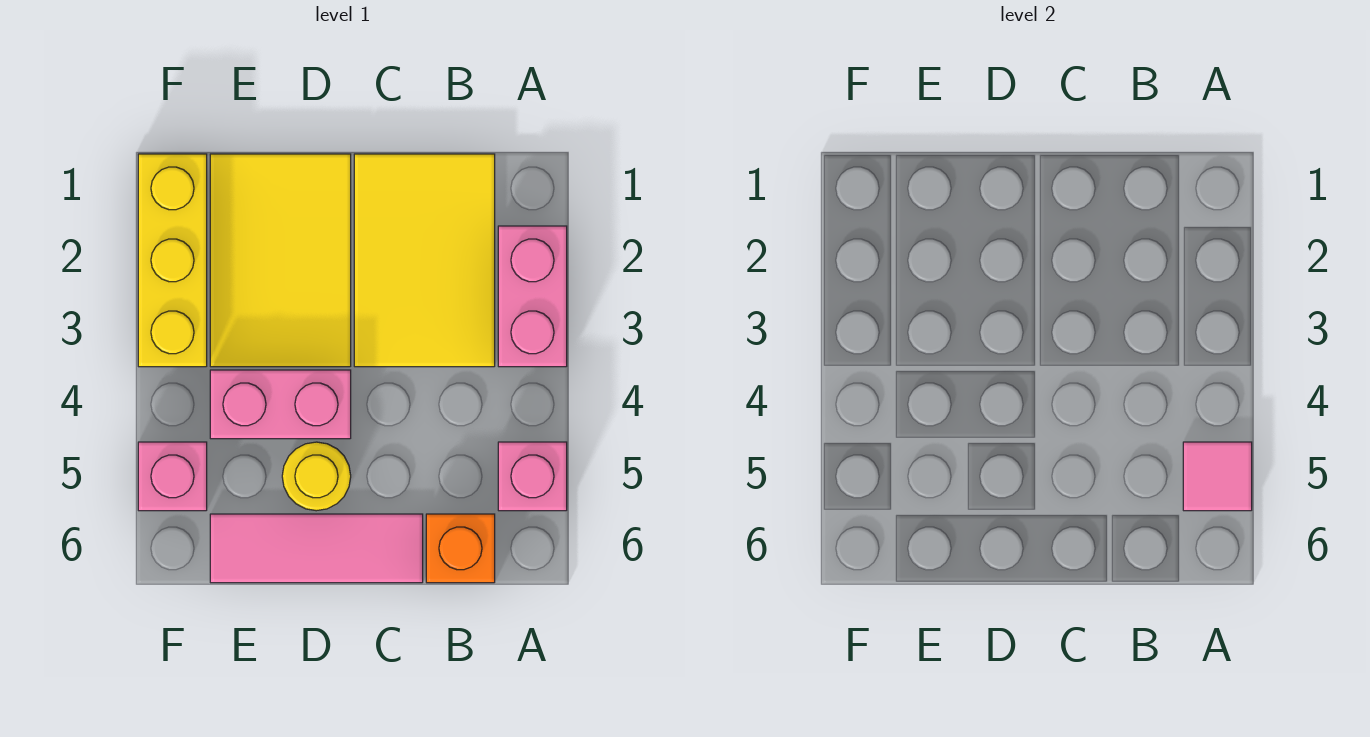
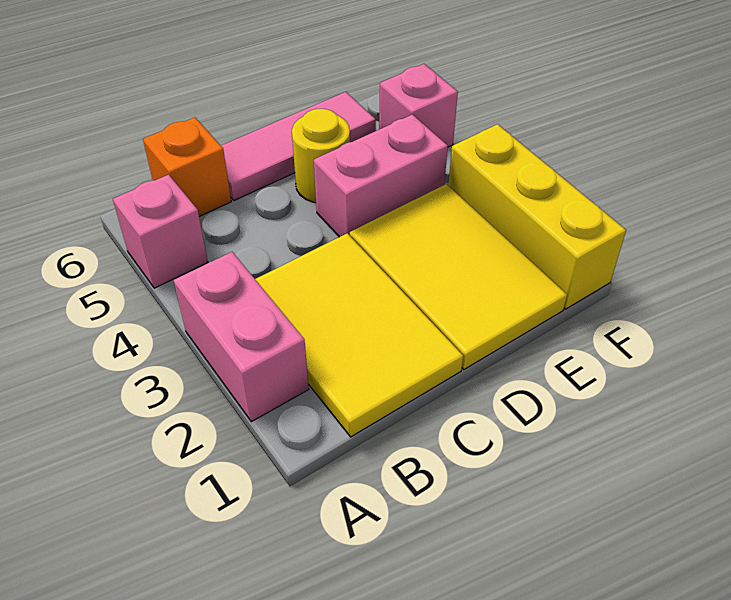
pink tile A5 level 2 -> none

